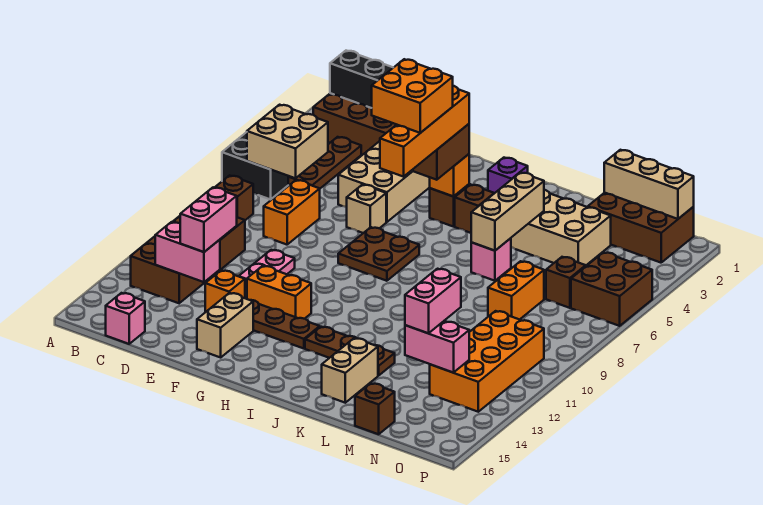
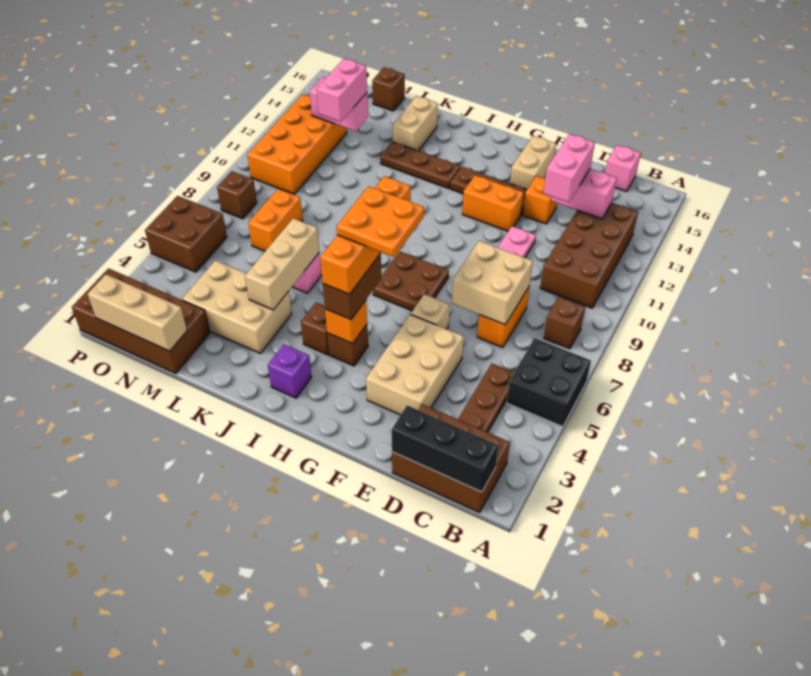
tan brick B5:C6 level 2 -> tan brick D7:E8 level 2
orange brick G5:H6 level 5 -> orange plate G5:H6 level 5
brown brick M1:O2 level 1 -> brown brick M1:P2 level 1
brown brick N6 level 1 -> brown brick O8 level 1

